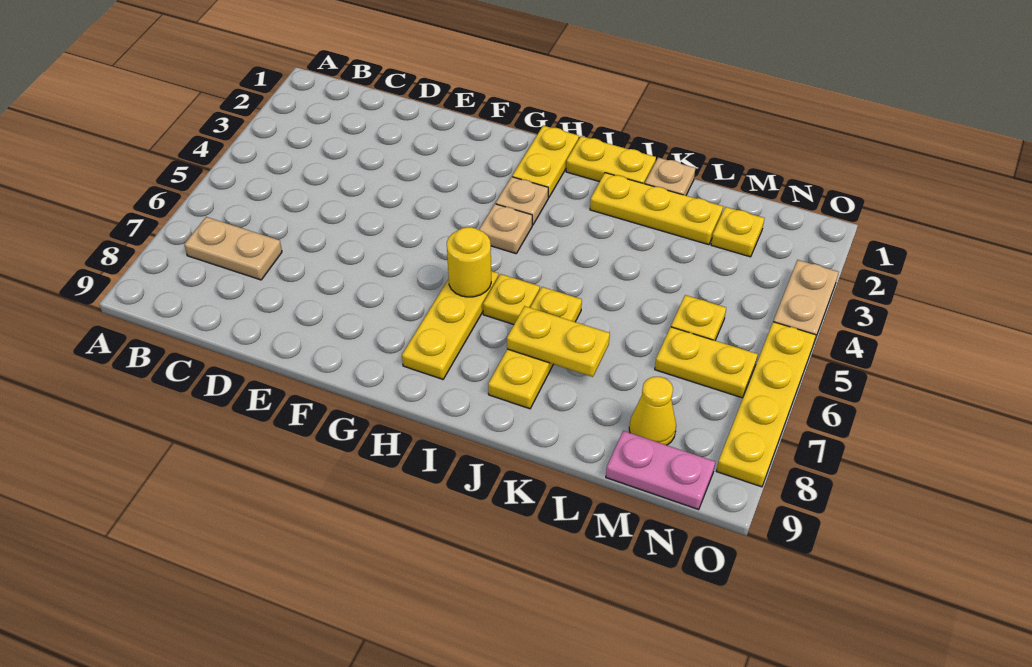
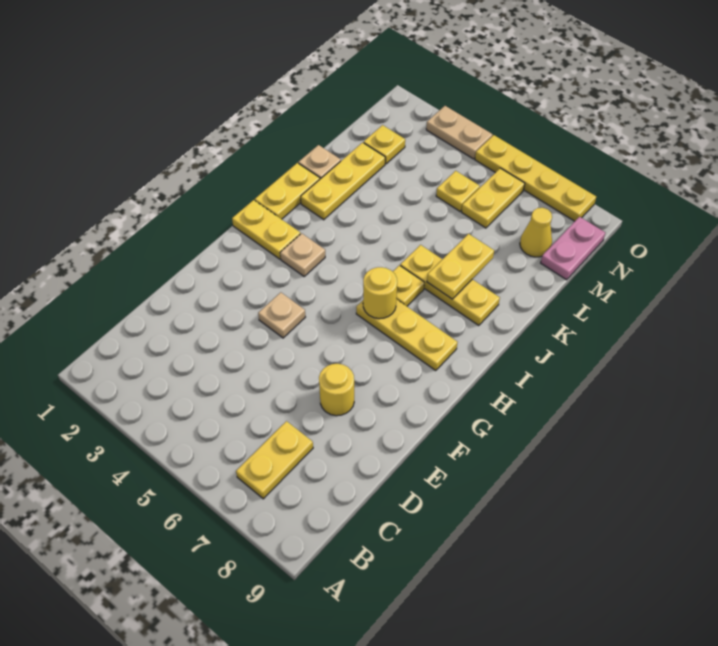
tan plate B7:C7 level 1 -> yellow plate B7:C7 level 1
none -> yellow round brick E7 level 1
tan plate H4 level 1 -> tan plate F4 level 1

